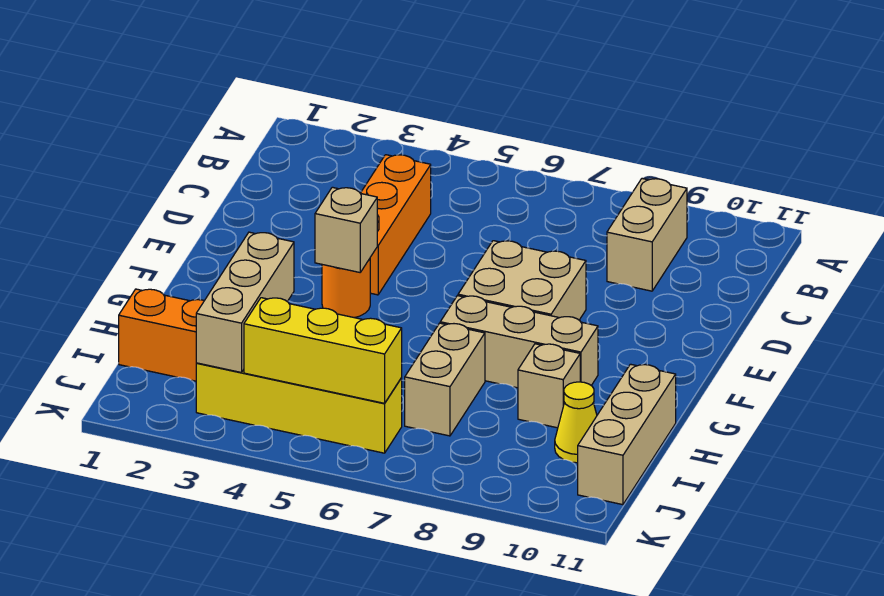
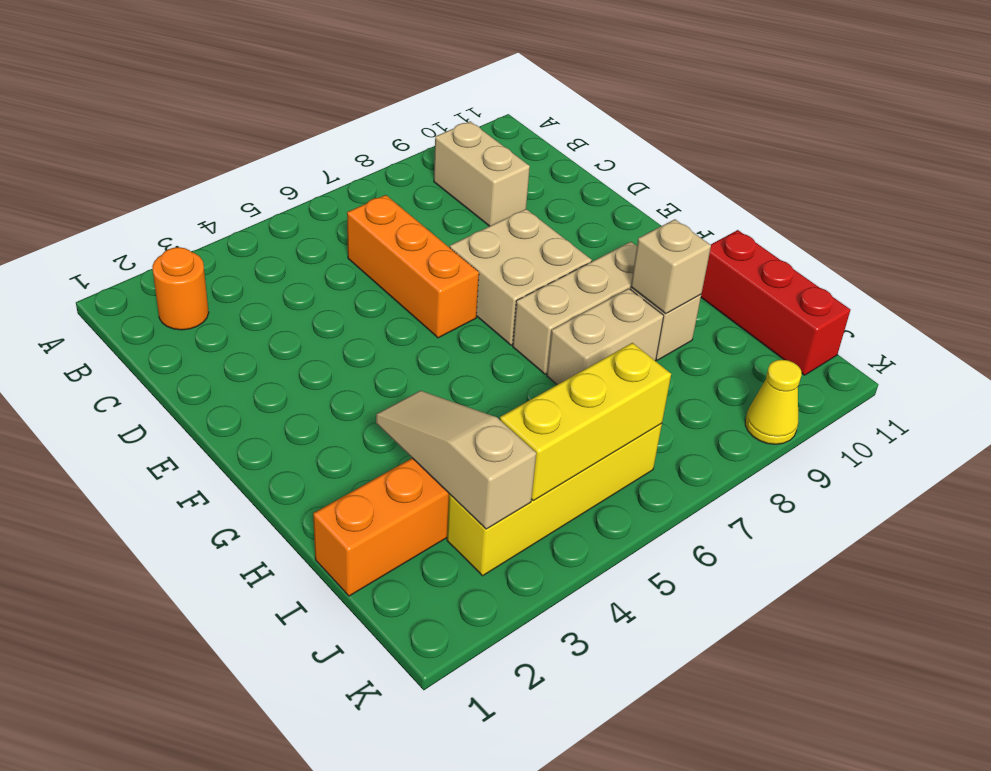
orange brick C4:E4 level 1 -> orange brick C6:E6 level 1
orange round brick F4 level 1 -> orange round brick B2 level 1
tan brick F4 level 2 -> tan brick H9 level 2
tan brick H3:J3 level 2 -> tan slope H3:J3 level 2 top J
tan brick H7:I7 level 1 -> tan brick H7:H8 level 1
tan brick H11:J11 level 1 -> red brick H11:J11 level 1
yellow cone I10 level 1 -> yellow cone K9 level 1

